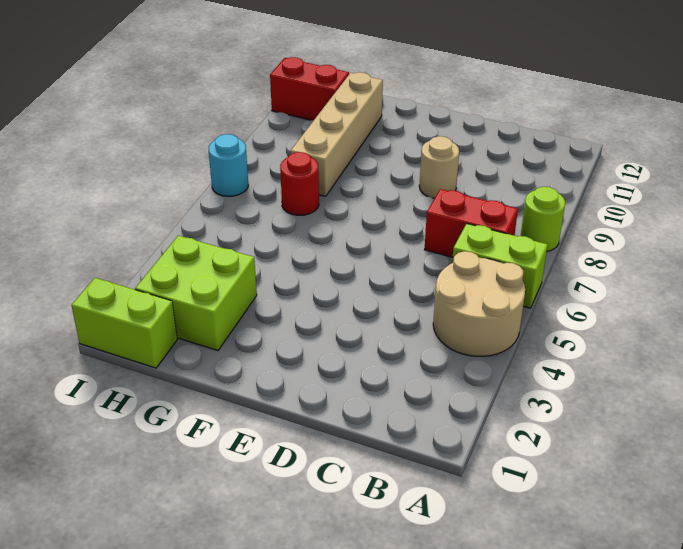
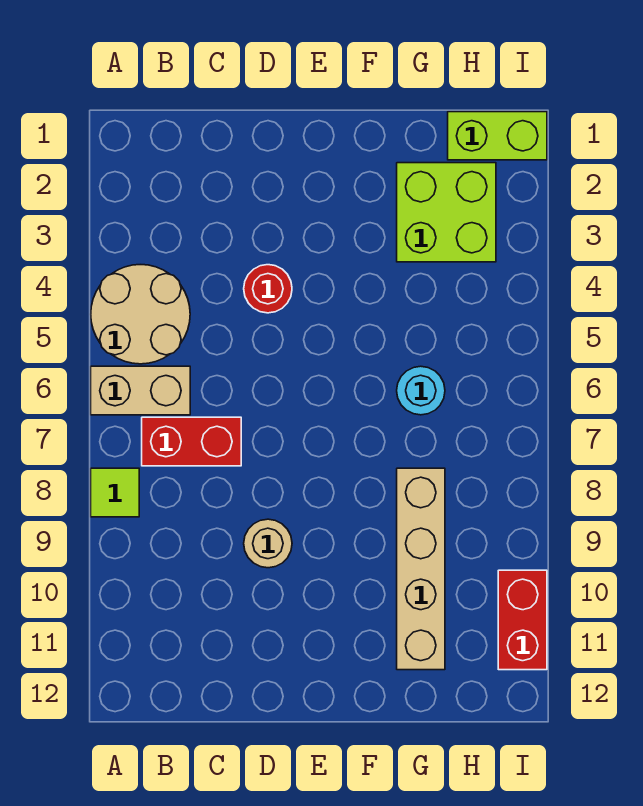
lime brick A6:B6 level 1 -> tan brick A6:B6 level 1
lime round brick A8 level 1 -> lime tile A8 level 1
red round brick G7 level 1 -> red round brick D4 level 1
red brick H11:I11 level 1 -> red brick I10:I11 level 1
cyan round brick I7 level 1 -> cyan round brick G6 level 1

